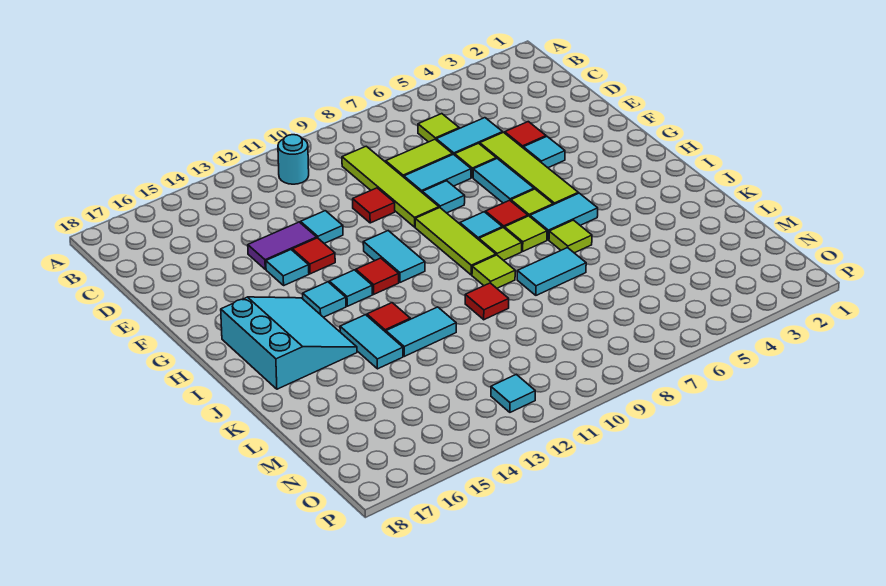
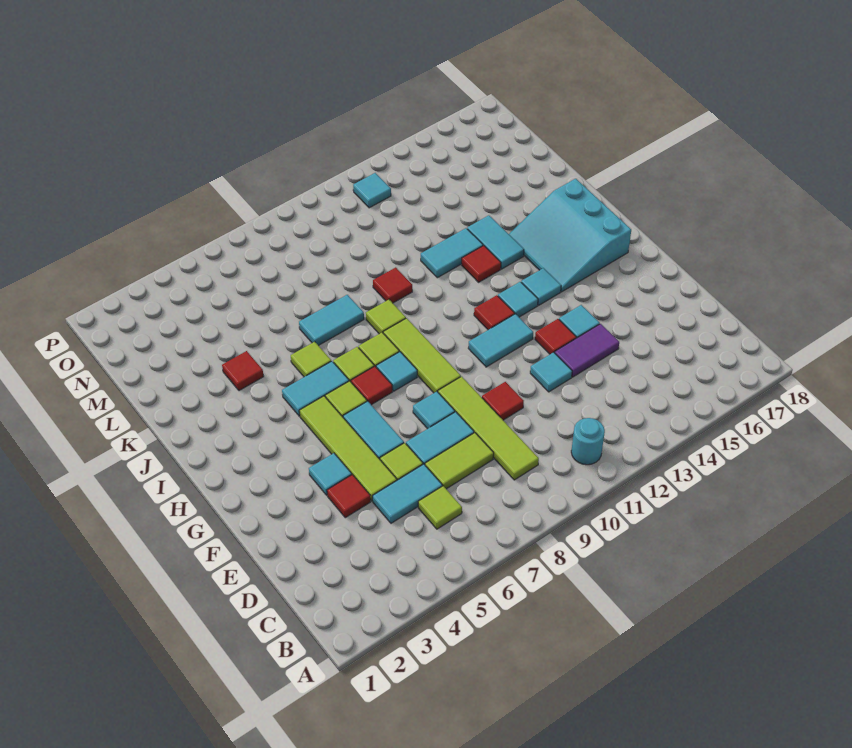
cyan tile G11:H11 level 1 -> cyan tile G11:G12 level 1
none -> red tile K4 level 1

